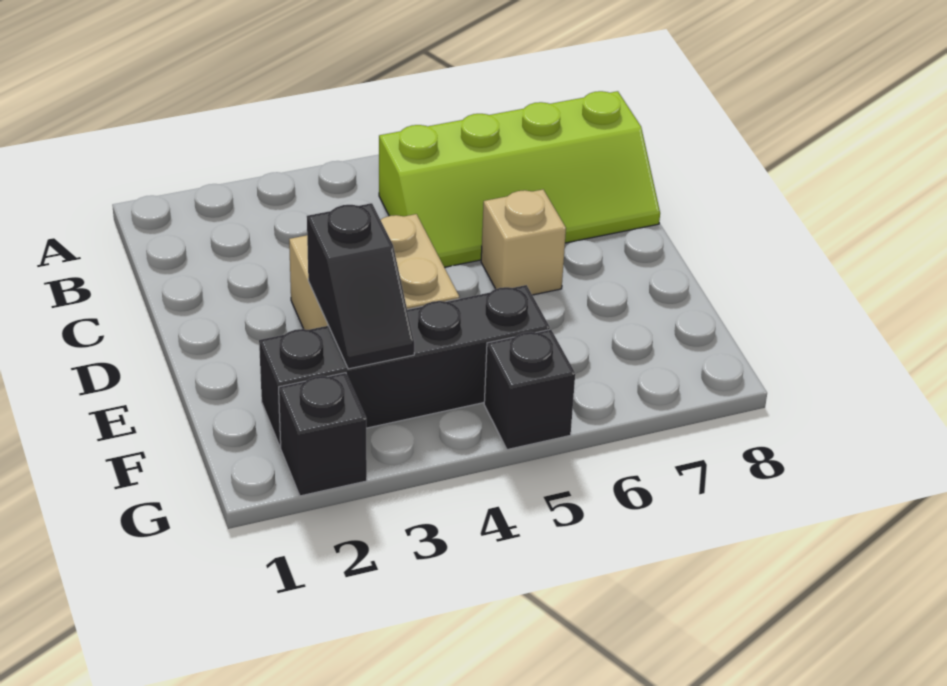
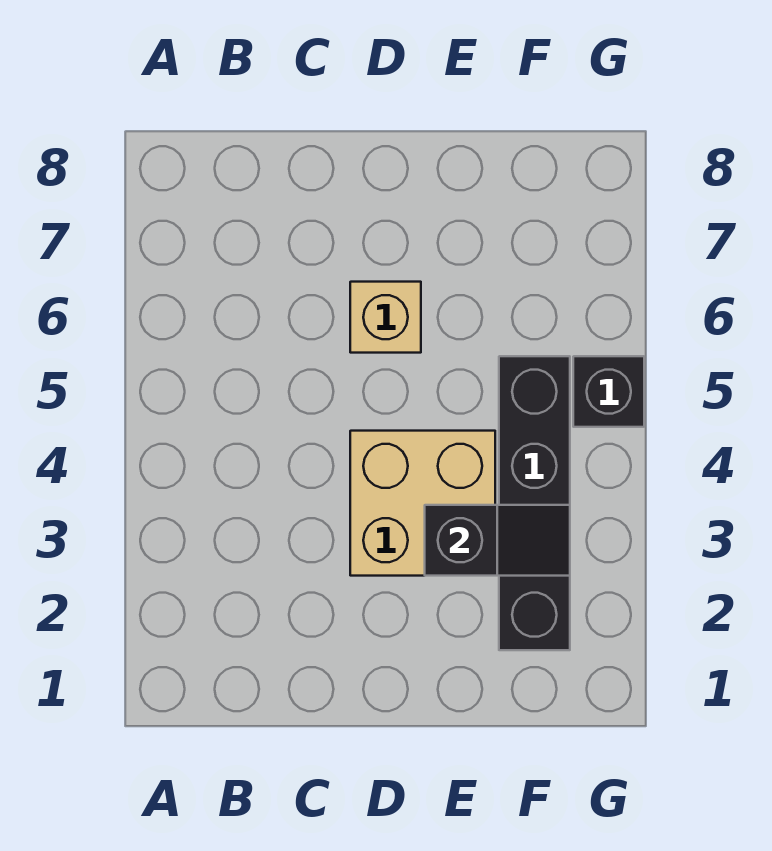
lime slope B5:C8 level 1 top B -> none
black brick G2 level 1 -> none

